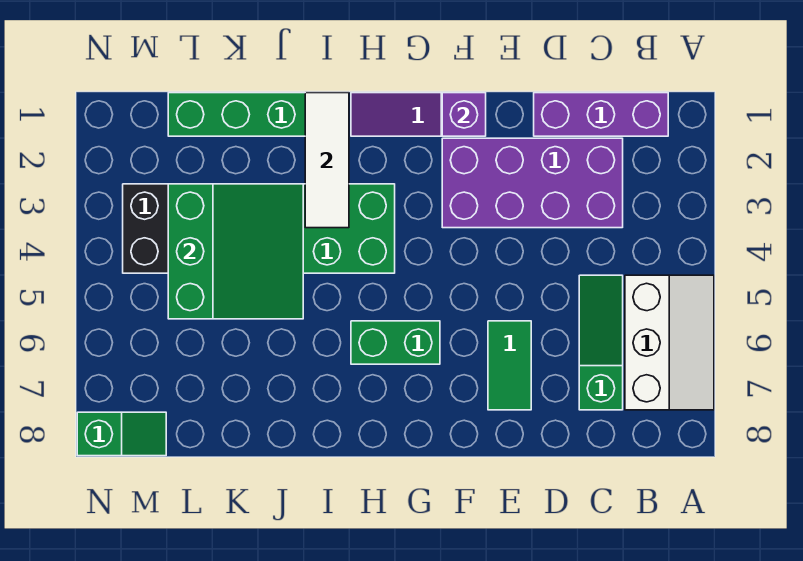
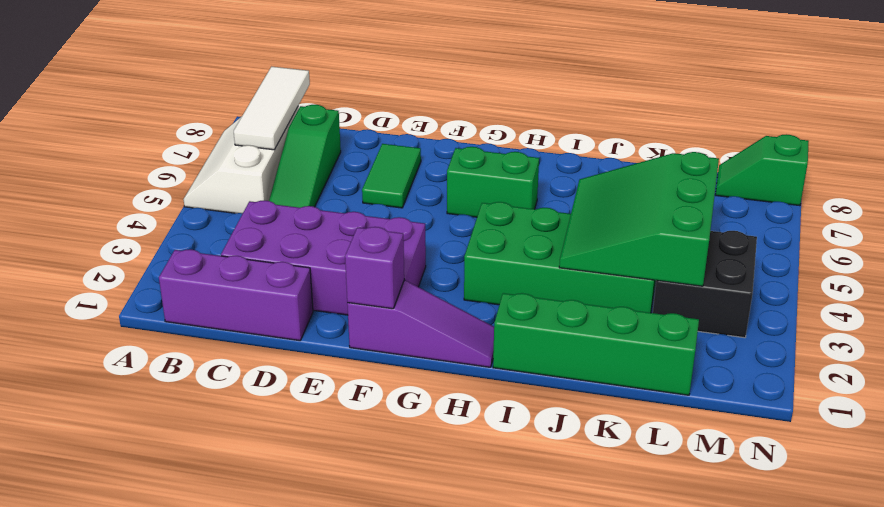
white tile I1:I3 level 2 -> white tile B6:B8 level 2

